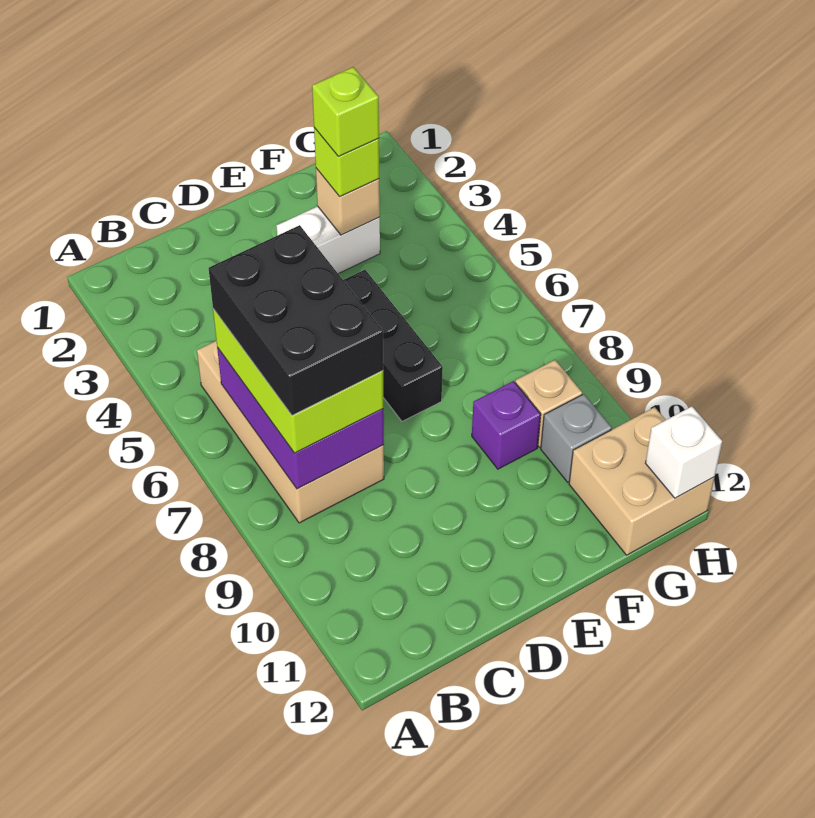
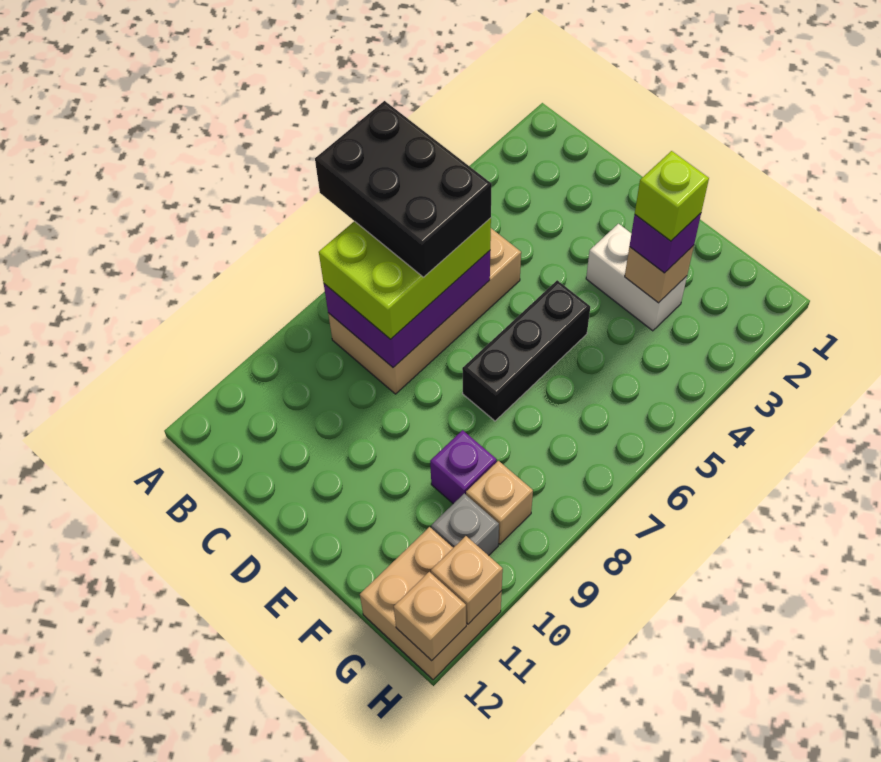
black brick B6:C8 level 4 -> black brick A6:C7 level 4
lime brick F3 level 3 -> purple brick F3 level 3
none -> tan brick H11 level 2
white brick H12 level 2 -> tan brick H12 level 2

